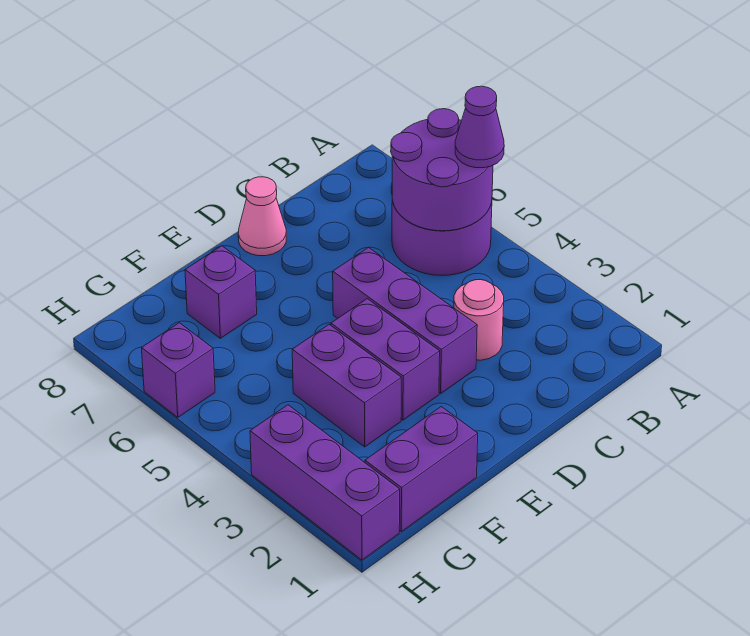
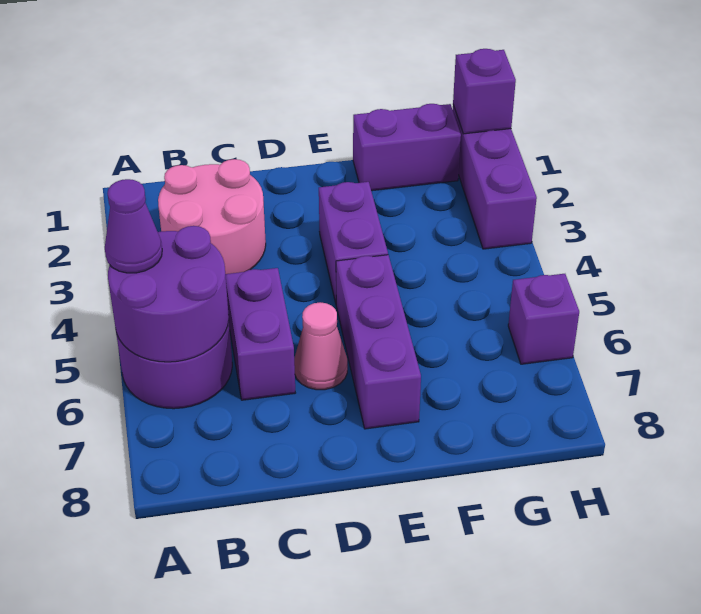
pink round brick C3 level 1 -> pink round brick B2:C3 level 1
purple brick D3:D5 level 1 -> purple brick E5:E7 level 1
pink cone D8 level 1 -> pink cone D6 level 1
purple brick F3:F4 level 1 -> purple brick C5:C6 level 1
purple brick F7 level 1 -> purple brick H1 level 2

